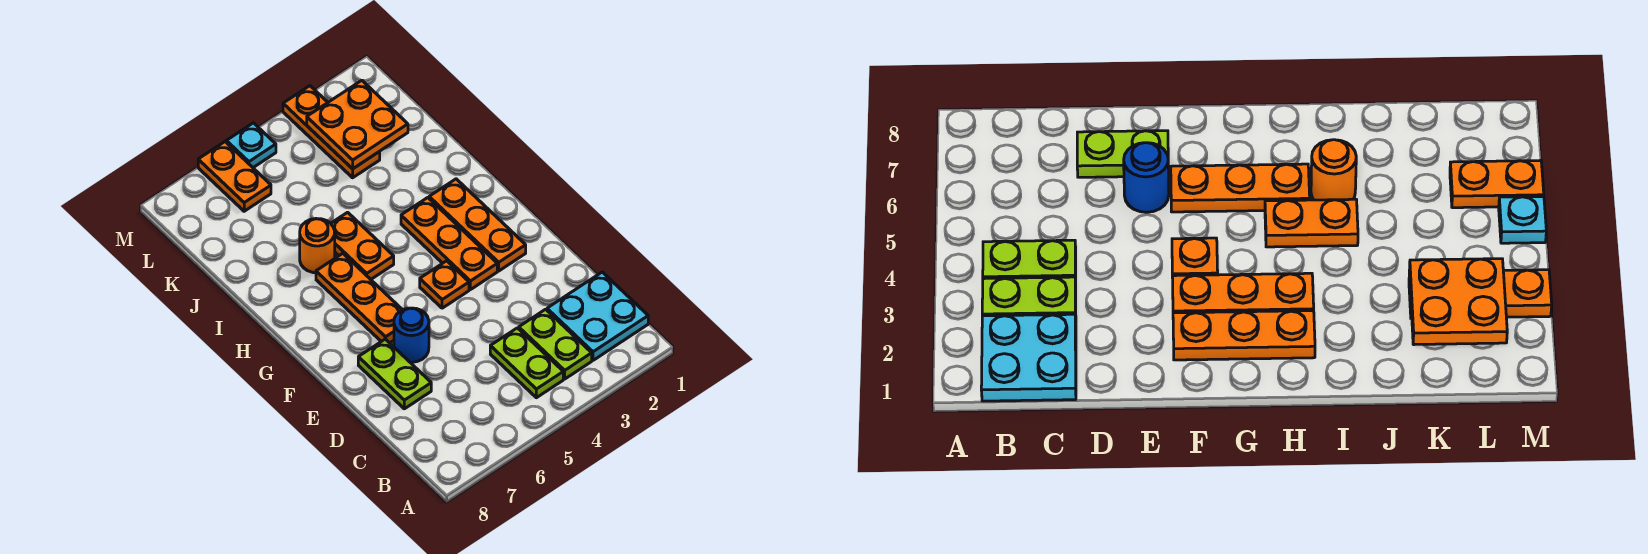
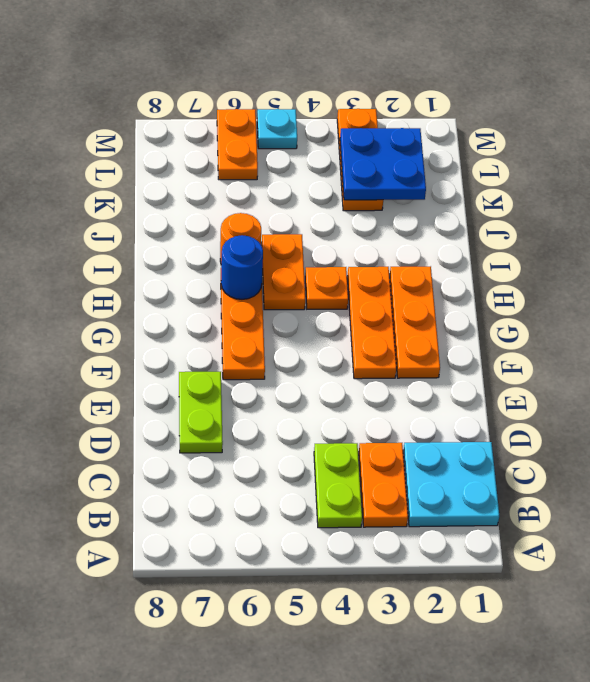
lime plate B3:C3 level 1 -> orange plate B3:C3 level 1
blue round brick E6 level 1 -> blue round brick H6 level 2
orange plate F4 level 1 -> orange plate H4 level 1
orange plate K2:L3 level 2 -> blue plate K2:L3 level 2

